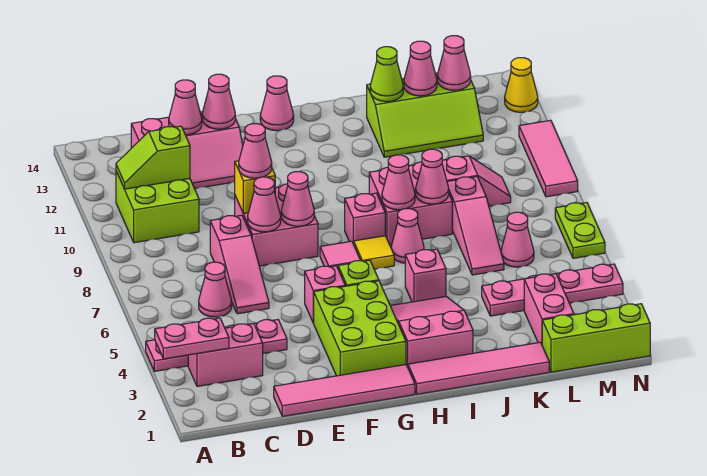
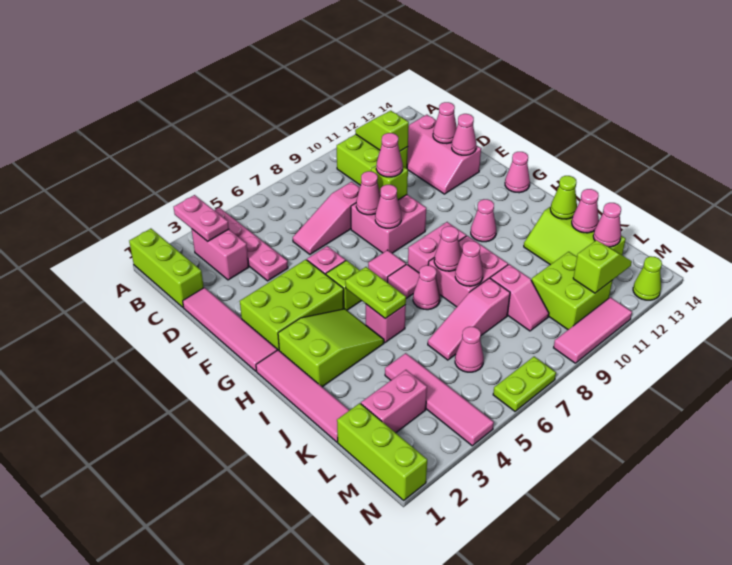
none -> lime brick A1:C1 level 1
pink cone C6 level 1 -> pink cone H11 level 1
yellow brick E9 level 2 -> lime brick E9 level 2
pink slope H2:I4 level 1 top 2 -> lime slope H2:I4 level 1 top 2
none -> lime plate H5:I5 level 2
yellow tile H7 level 1 -> pink tile H7 level 1
pink brick H8 level 1 -> pink brick H8:H9 level 1
pink plate K4:N4 level 1 -> pink tile K4:N4 level 1
none -> lime brick L10:M11 level 1
none -> lime slope M11:M12 level 2 top 11
yellow cone N13 level 1 -> lime cone N13 level 1

